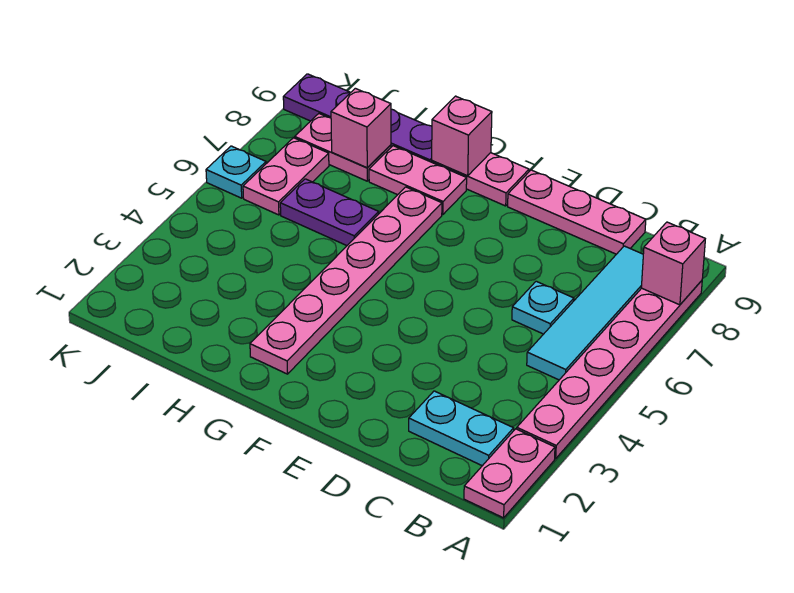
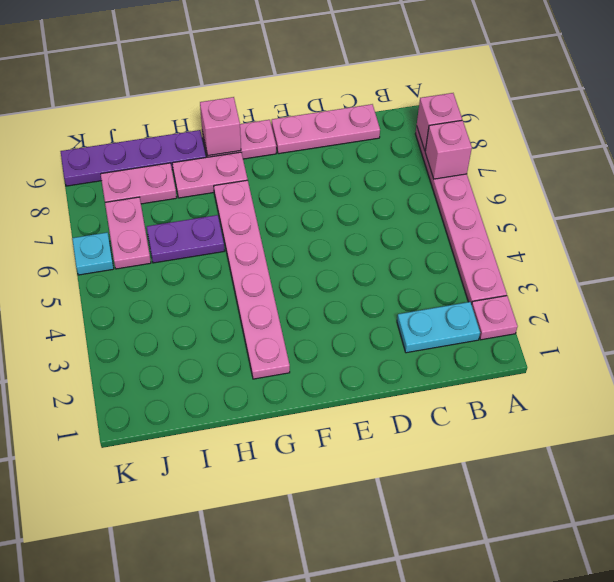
pink plate A1:A2 level 1 -> pink plate A2 level 1
cyan tile B5:B8 level 1 -> none
cyan plate C6 level 1 -> none
pink brick I8 level 2 -> pink brick A7 level 2

